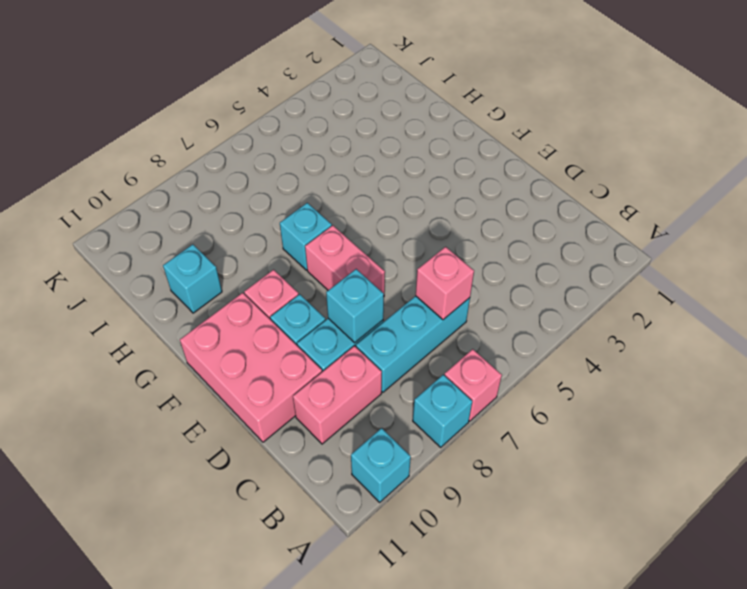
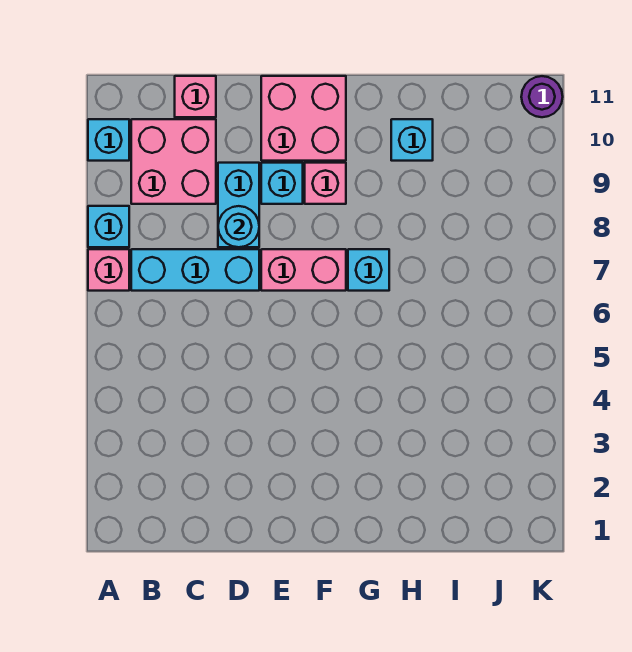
cyan brick C6:C8 level 1 -> cyan brick B7:D7 level 1
pink brick C6 level 2 -> pink brick C11 level 1
pink brick C9:C10 level 1 -> pink brick B9:C10 level 1
cyan brick D8 level 2 -> cyan round brick D8 level 2
pink brick D10:F11 level 1 -> pink brick E10:F11 level 1
none -> purple round brick K11 level 1

